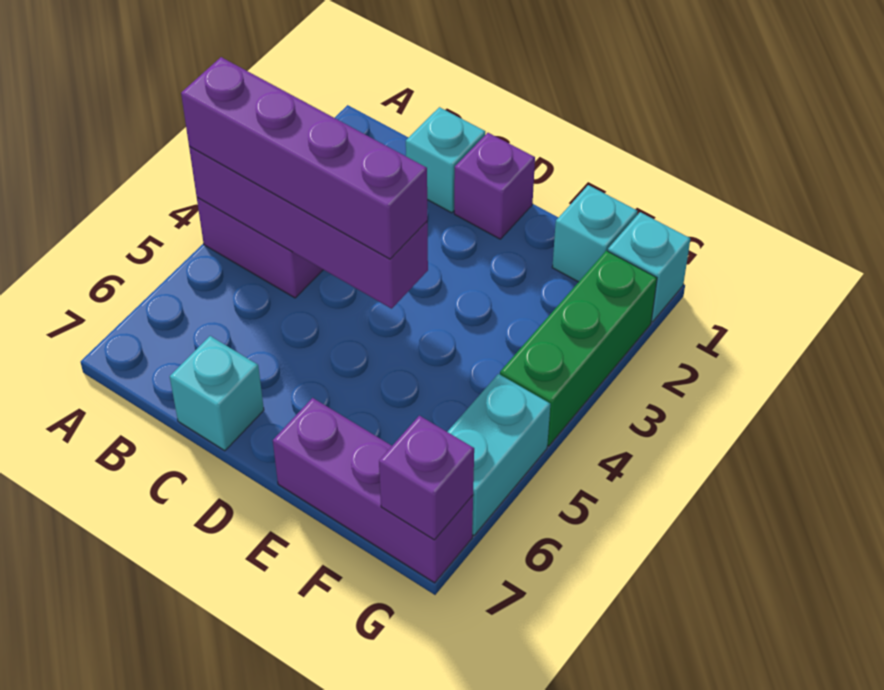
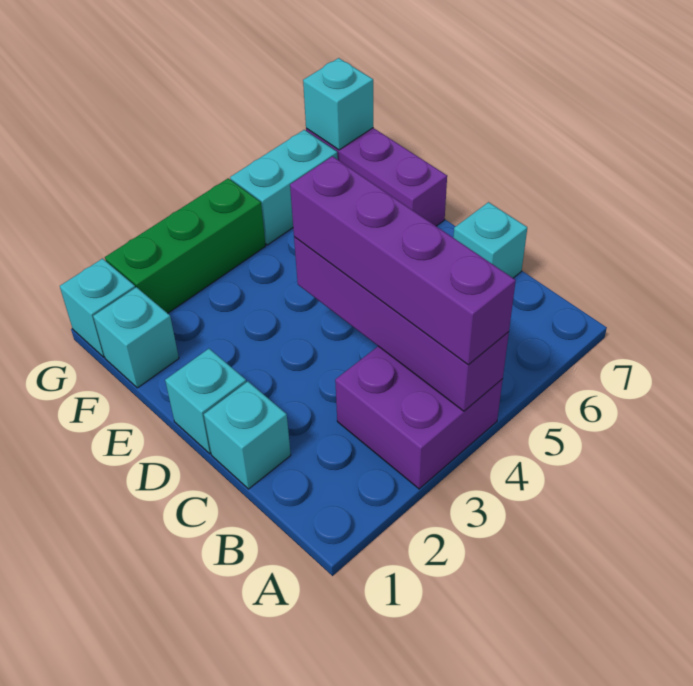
purple brick D1 level 1 -> cyan brick D1 level 1
purple brick G7 level 2 -> cyan brick G7 level 2

